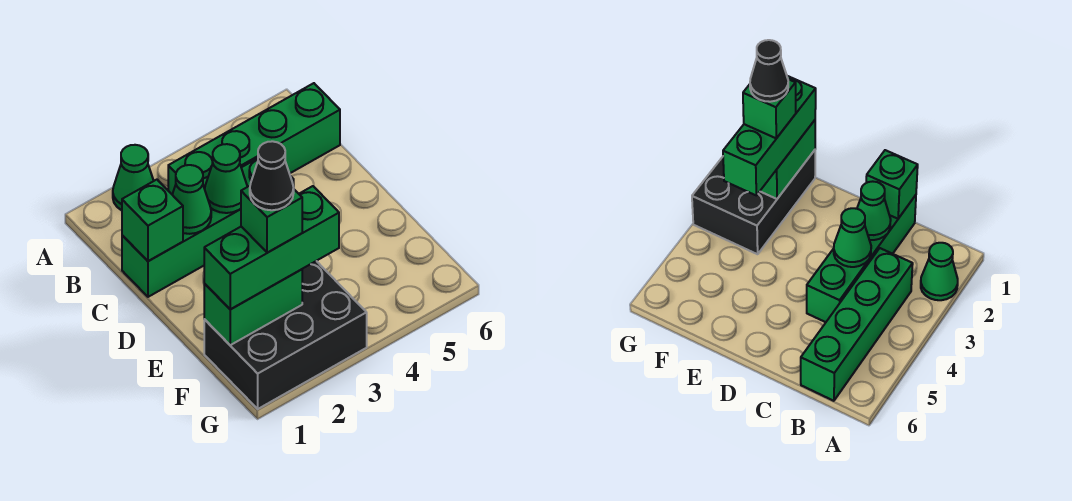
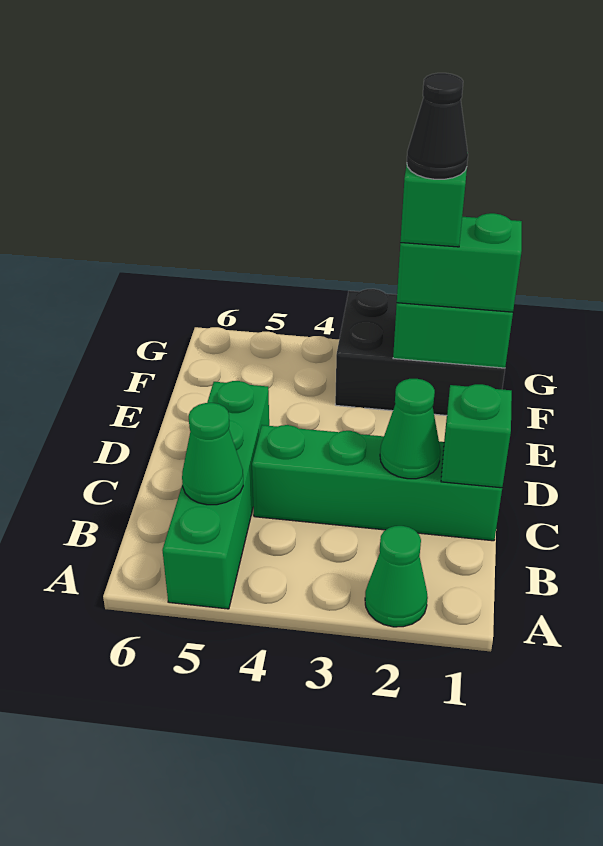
green brick B3:B6 level 1 -> green brick A5:D5 level 1
green cone C3 level 2 -> green cone B5 level 2
green brick F1:F3 level 3 -> green brick F1:F2 level 3

